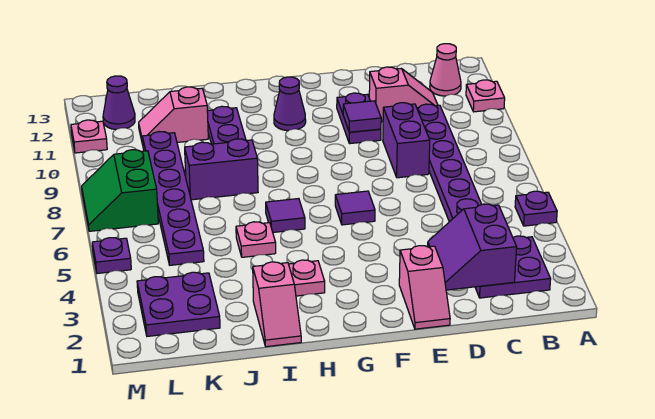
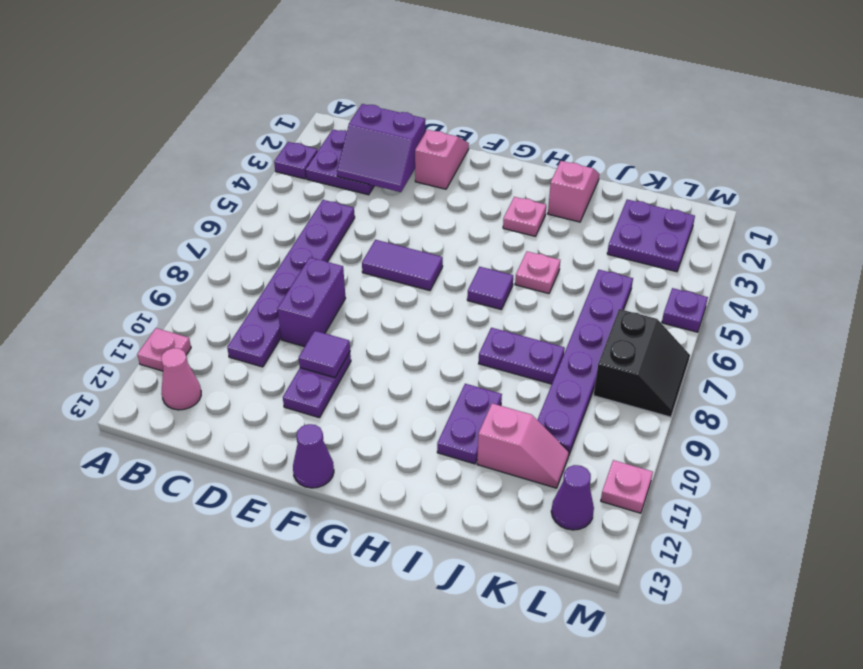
purple plate A5 level 1 -> purple plate A3 level 1
purple slope C2:D3 level 2 top C -> purple slope C2:D3 level 2 top 2
pink slope C11:D11 level 1 top D -> none
purple tile F6 level 1 -> purple tile E6:F6 level 1
purple cone G11 level 1 -> purple cone F13 level 1
purple brick I8:J8 level 1 -> purple plate I8:J8 level 1
green slope L7:M8 level 1 top L -> black slope L7:M8 level 1 top L

